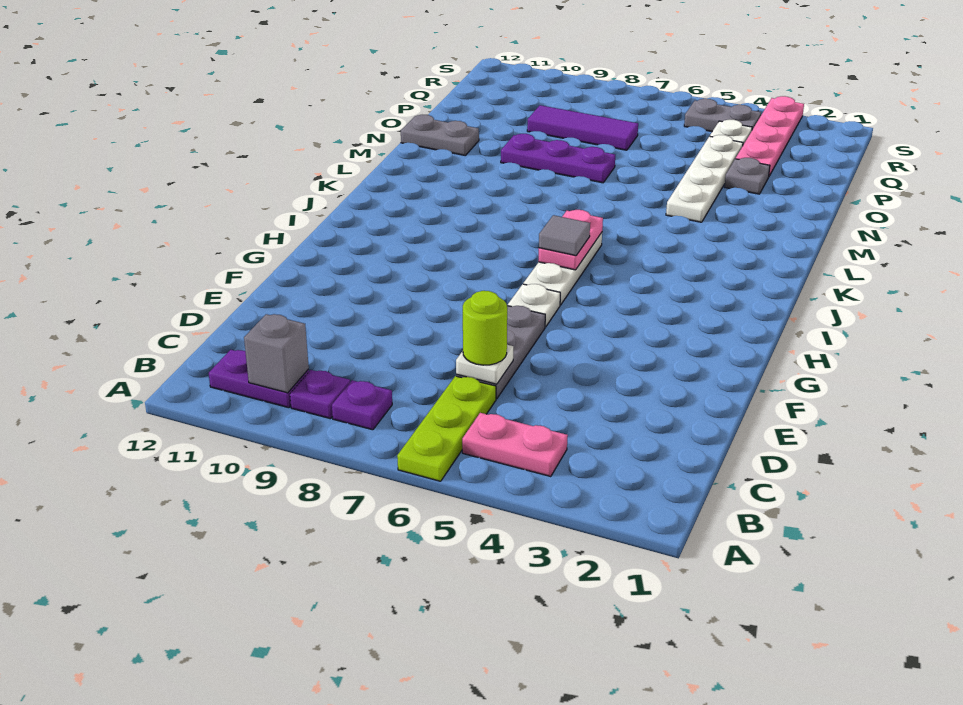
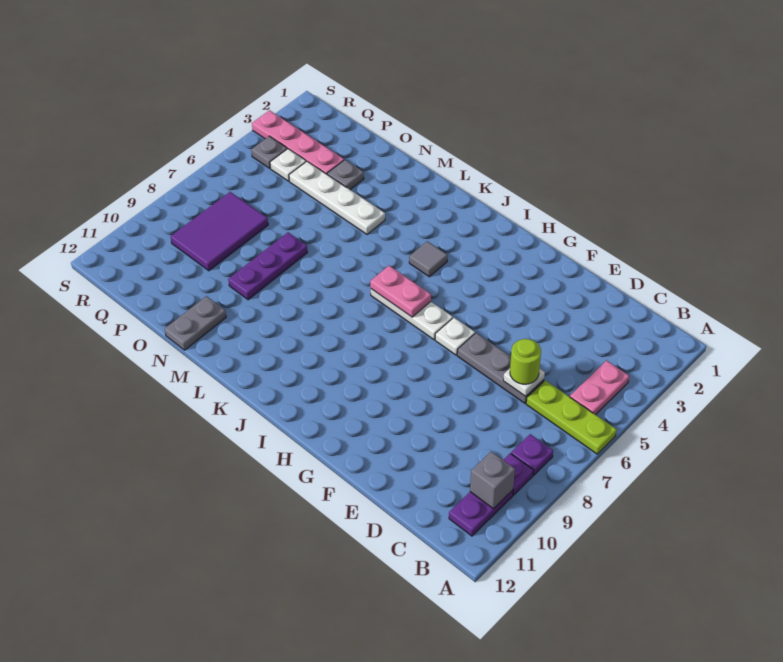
grey tile I6 level 3 -> grey tile J4 level 1
purple tile P7:P9 level 1 -> purple tile P7:Q9 level 1
grey plate R4:R5 level 1 -> grey plate R4 level 1

